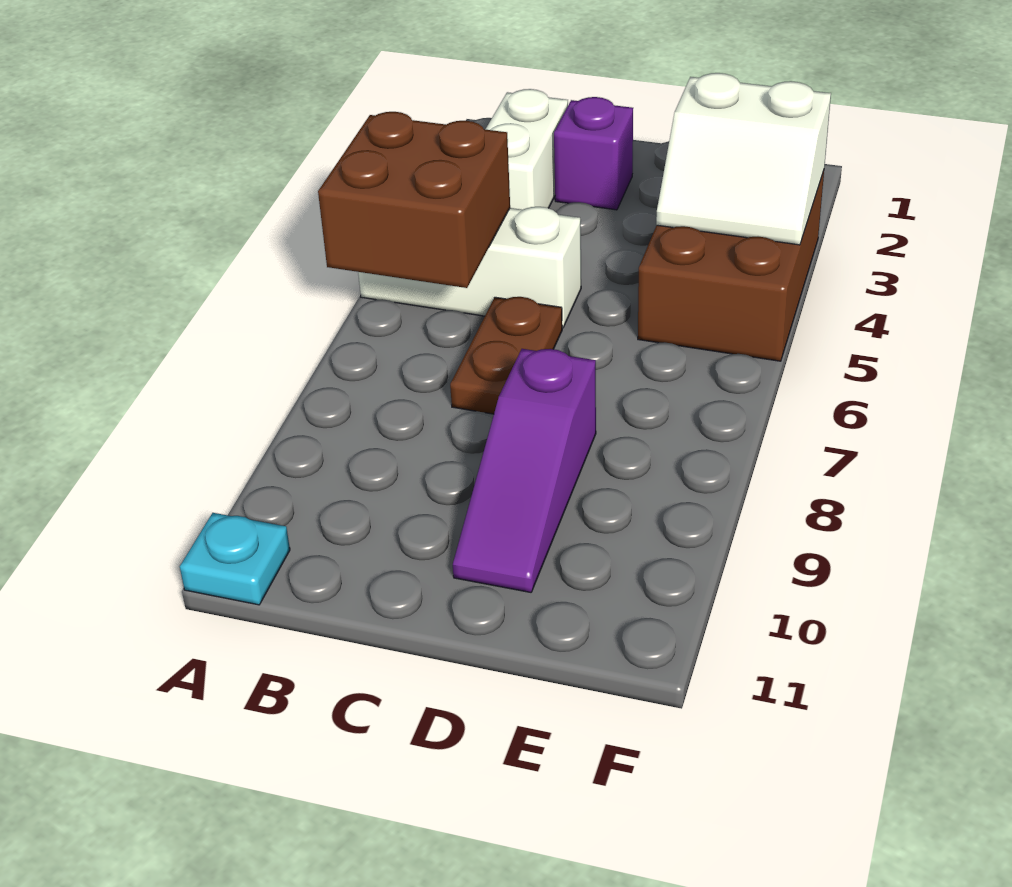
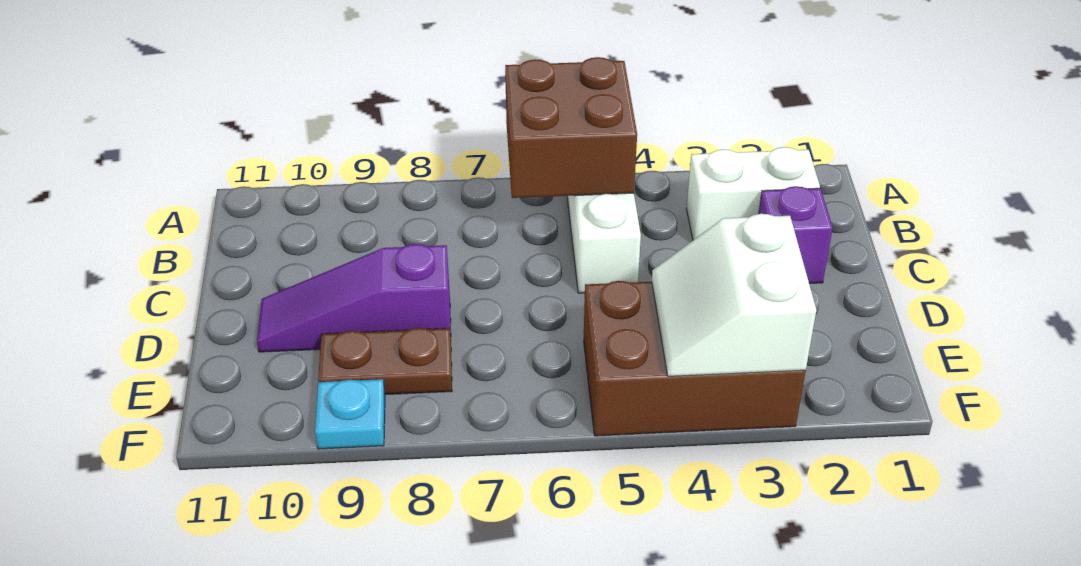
cyan plate A11 level 1 -> cyan plate F9 level 1
brown plate C6:C7 level 1 -> brown plate E8:E9 level 1

